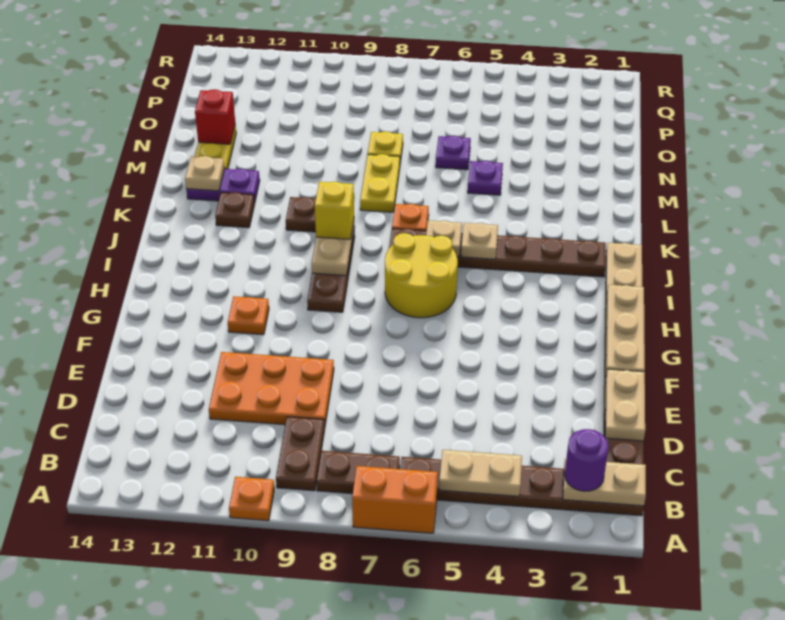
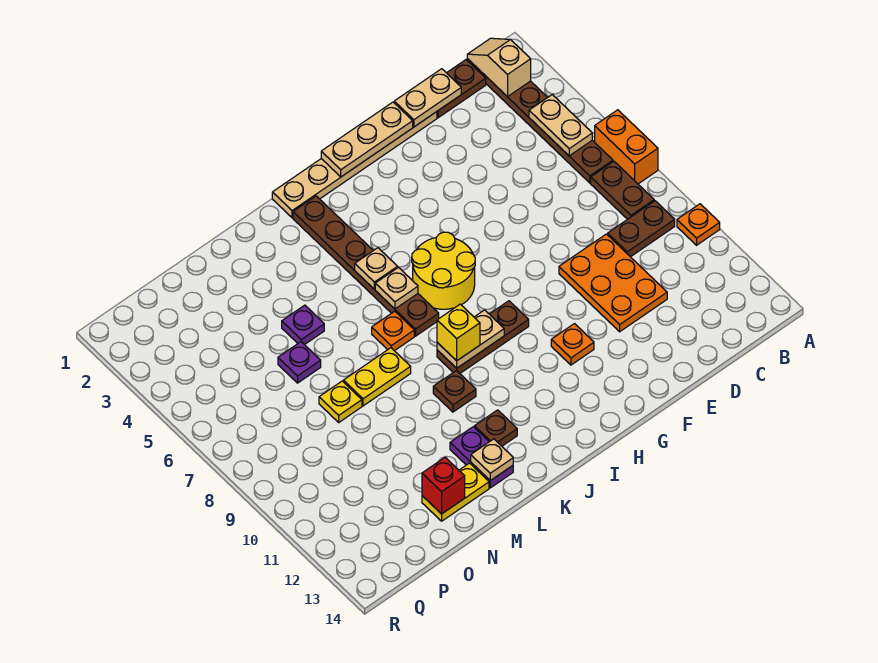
tan plate B1:B2 level 2 -> tan slope B1:B2 level 2 top 2
purple round brick B2 level 3 -> none

